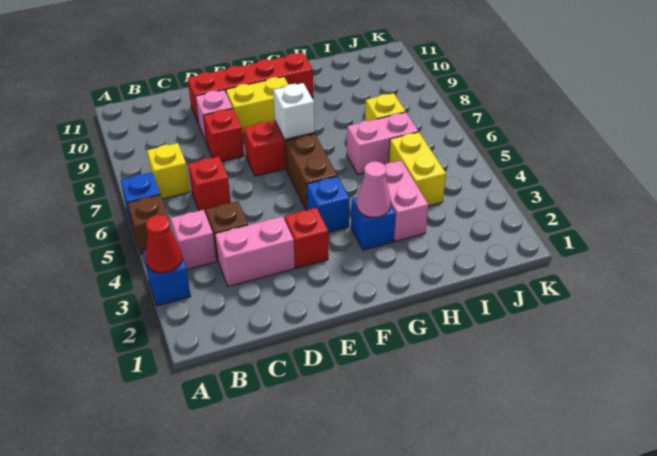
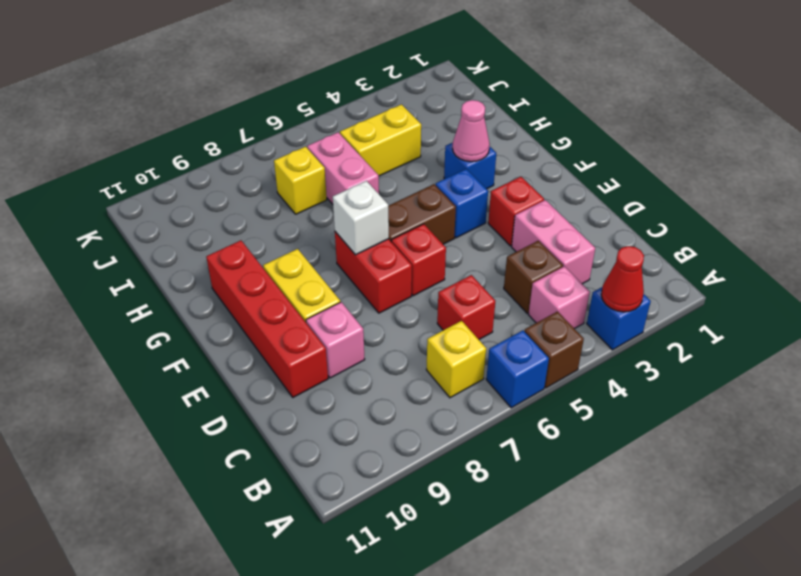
red brick D8 level 1 -> red brick E6 level 1
pink brick H3:H4 level 1 -> none

